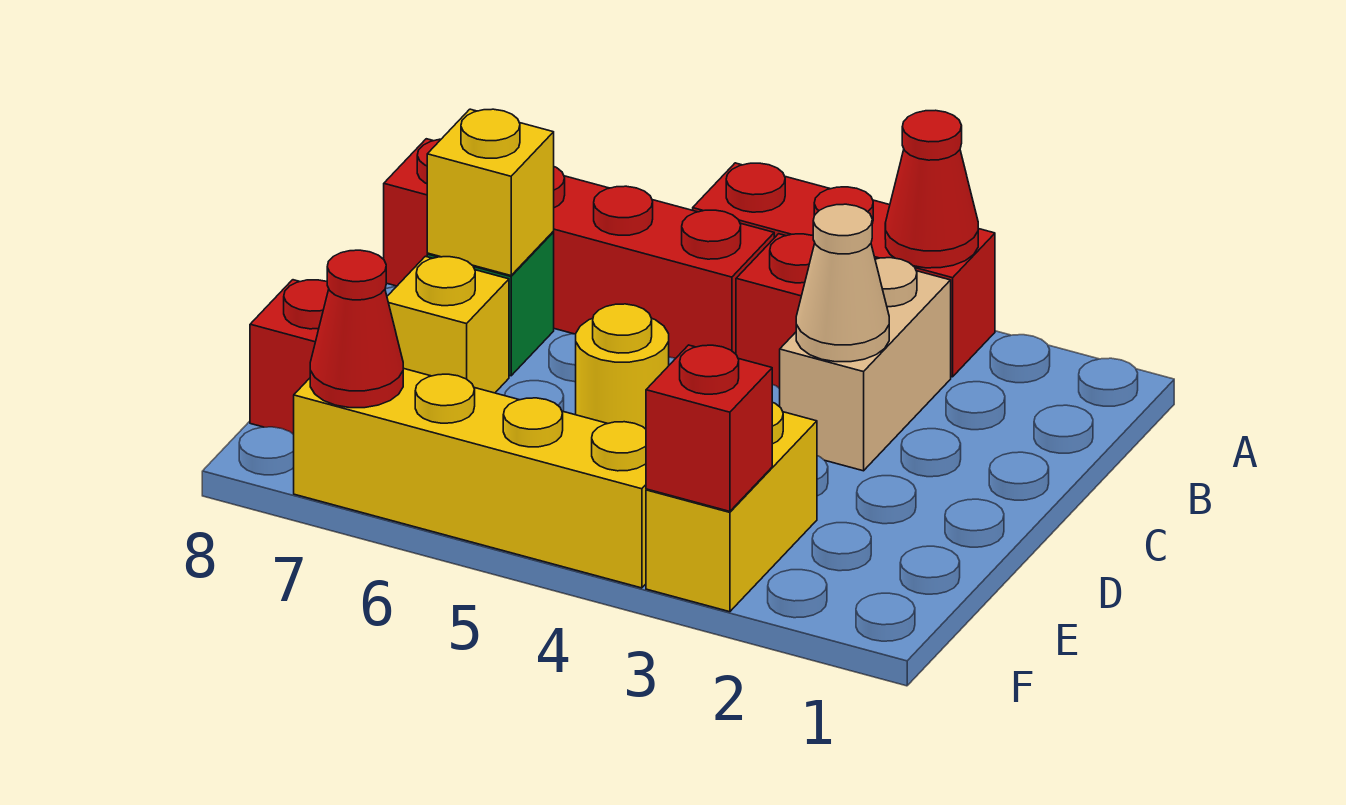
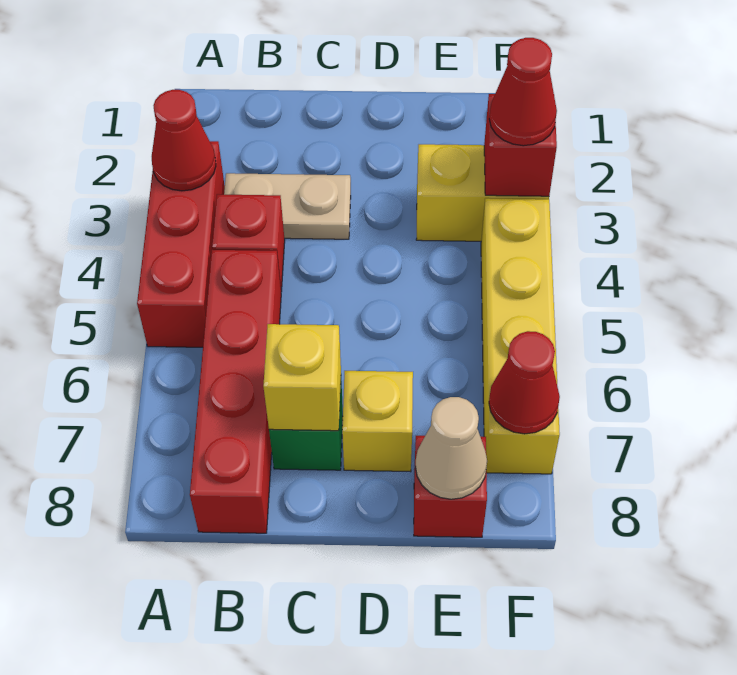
tan brick B3:C3 level 1 -> tan plate B3:C3 level 1
tan cone C3 level 2 -> tan cone E8 level 2
yellow round brick D5 level 1 -> none
none -> red cone F3 level 3

